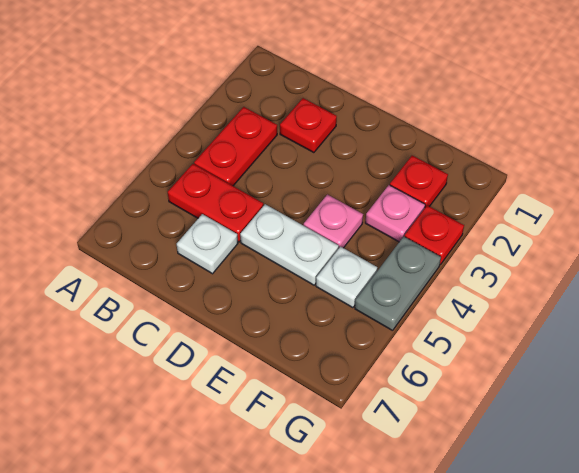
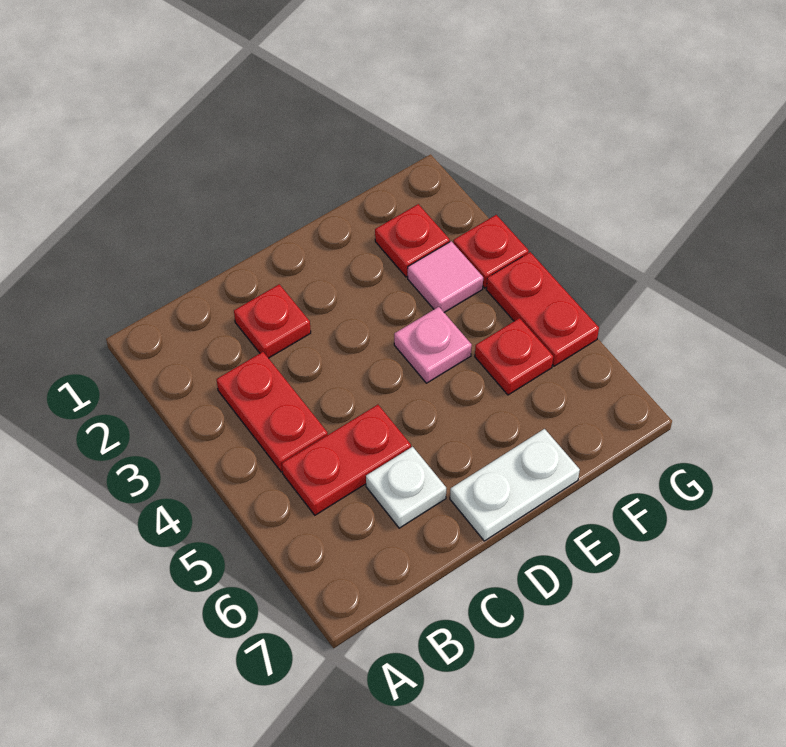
white plate D5:E5 level 1 -> white plate D7:E7 level 1
pink plate F3 level 1 -> pink tile F3 level 1
white plate F5 level 1 -> red plate F5 level 1
grey plate G4:G5 level 1 -> red plate G4:G5 level 1

